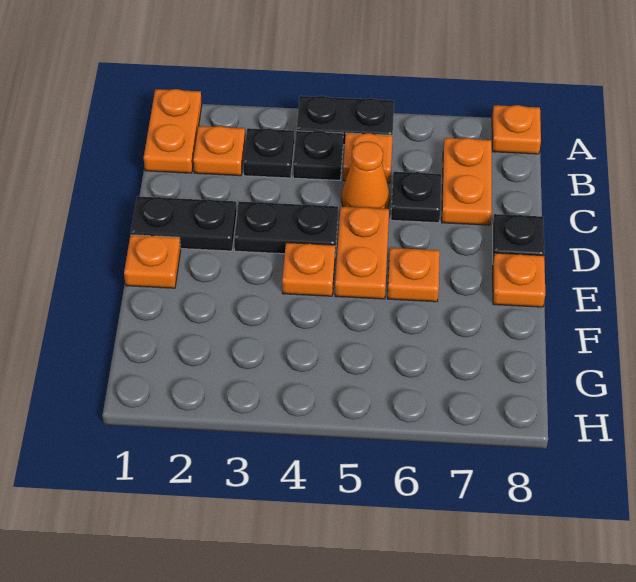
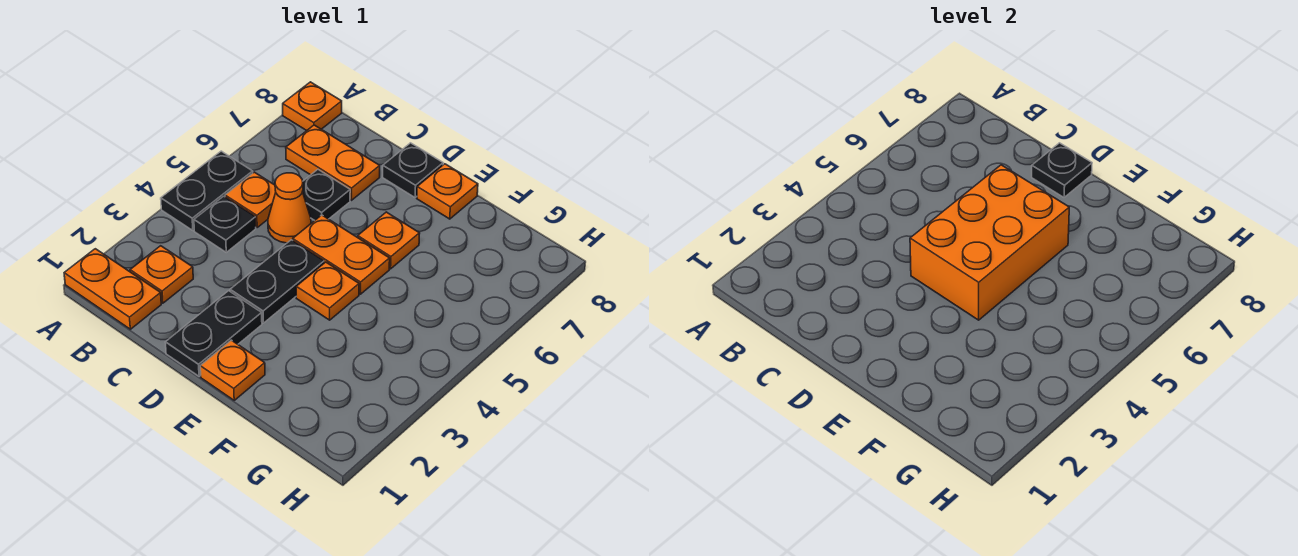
black plate B3 level 1 -> black plate D8 level 2
none -> orange brick D4:E6 level 2

